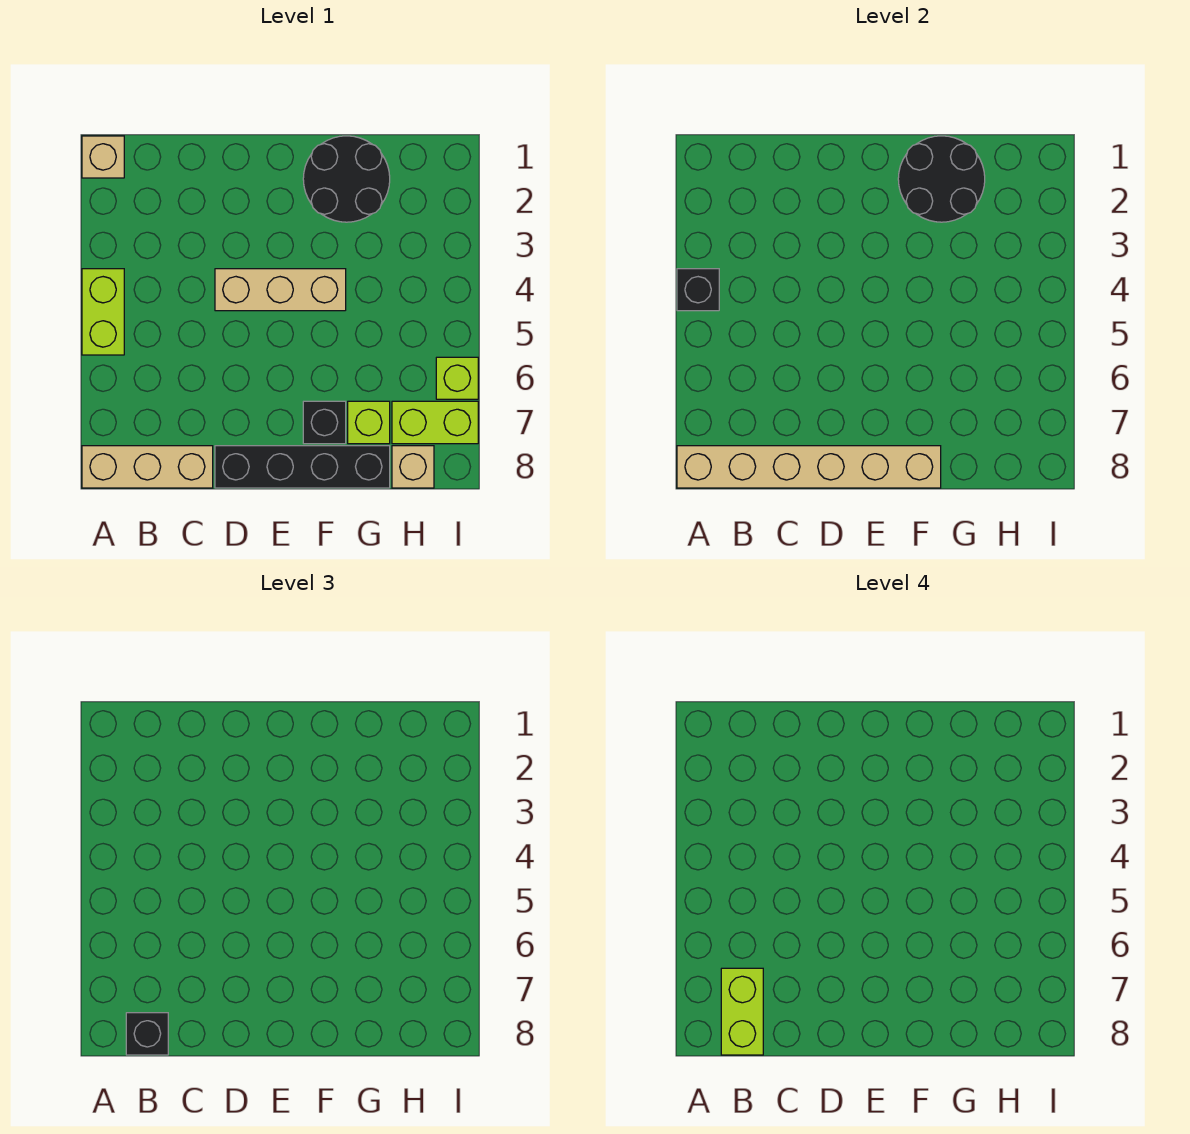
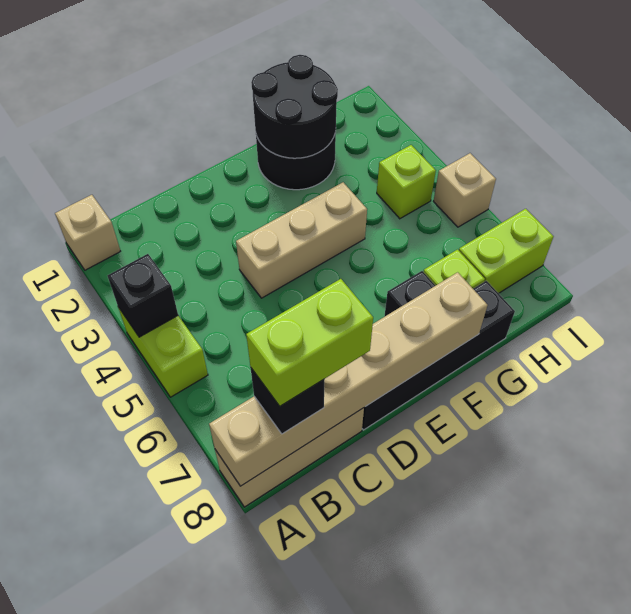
lime brick B7:B8 level 4 -> lime brick B8:C8 level 4
tan brick H8 level 1 -> tan brick I5 level 1
lime brick I6 level 1 -> lime brick H4 level 1

